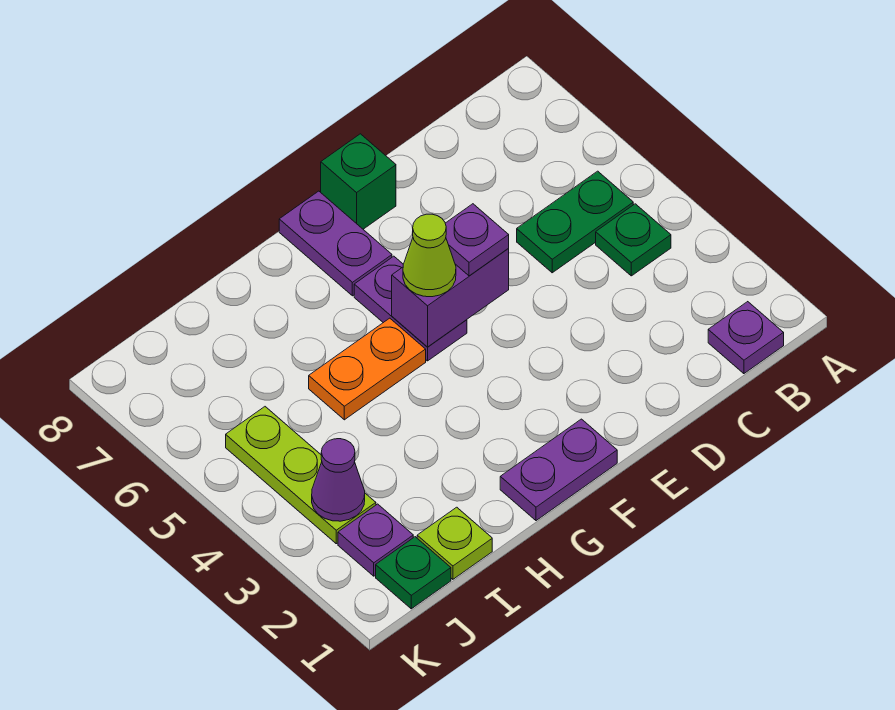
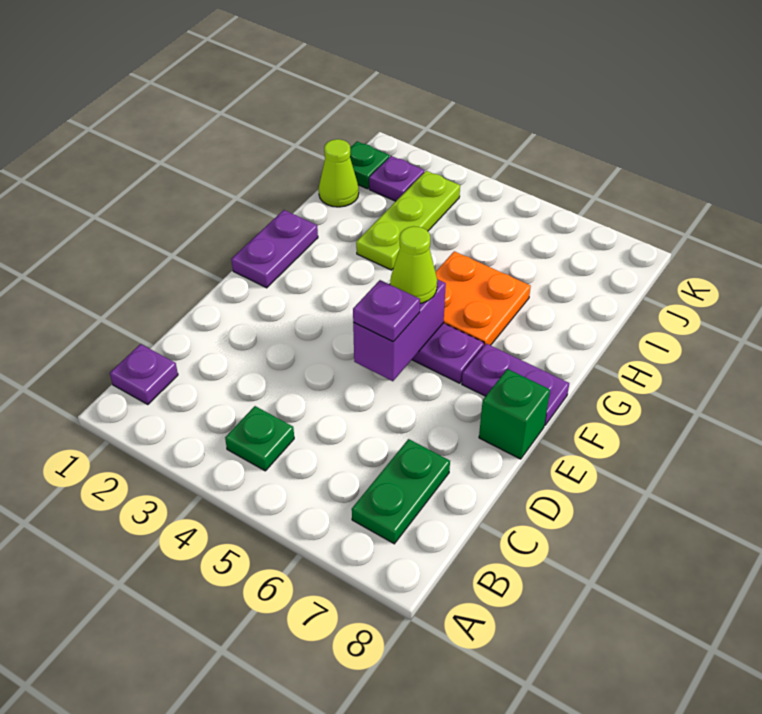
green plate B5:C5 level 1 -> green plate B7:C7 level 1
orange plate G5:H5 level 1 -> orange plate G5:H6 level 1
lime plate I1 level 1 -> lime cone I1 level 1
lime plate J3:J5 level 1 -> lime plate H3:J3 level 1
purple cone J3 level 2 -> none

